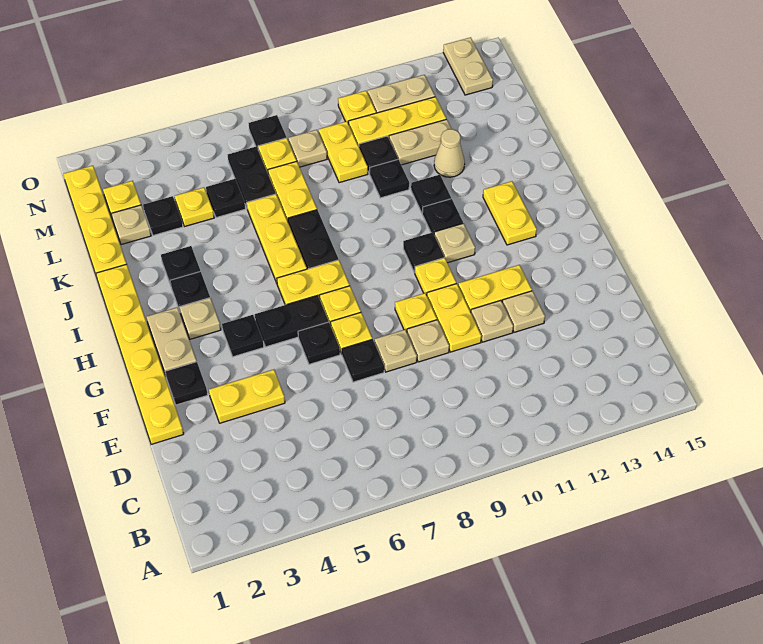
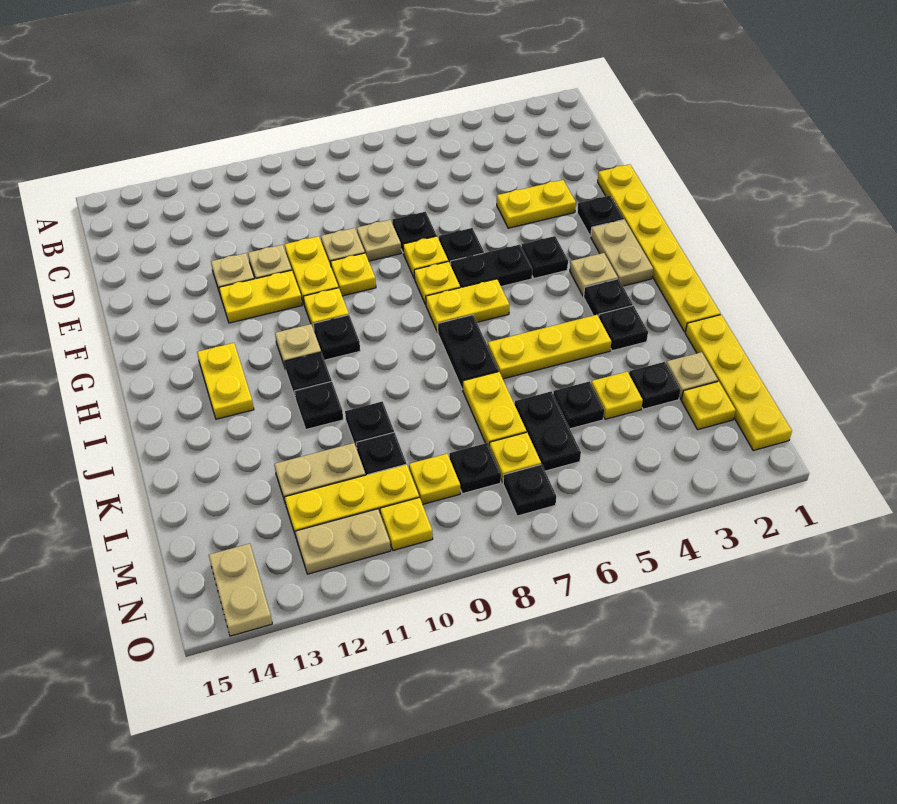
yellow plate I6:K6 level 1 -> yellow plate J4:J6 level 1
tan cone K12 level 1 -> none
yellow plate L9:M9 level 1 -> yellow plate M9 level 1
tan plate M8 level 1 -> black plate M8 level 1

